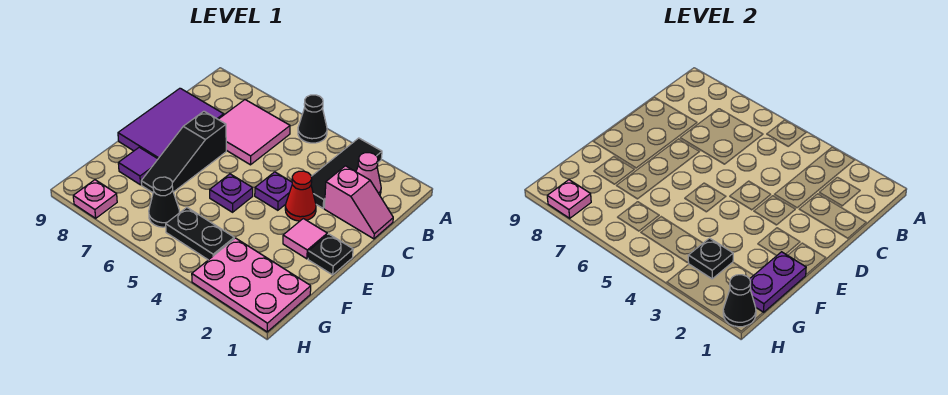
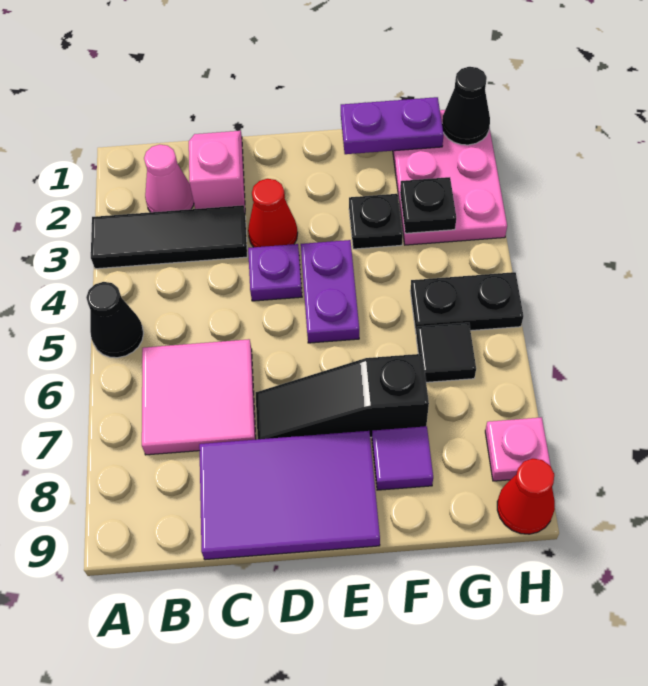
black slope D7:F7 level 1 top D -> black slope D7:F7 level 1 top F
black plate E1 level 1 -> black plate F3 level 1
pink tile E2 level 1 -> none
purple plate E5 level 1 -> purple plate E4:E5 level 1
black plate G4:G5 level 1 -> black plate G5:H5 level 1
black cone G6 level 1 -> black tile G6 level 1
pink plate H8 level 2 -> none
none -> red cone H9 level 1

